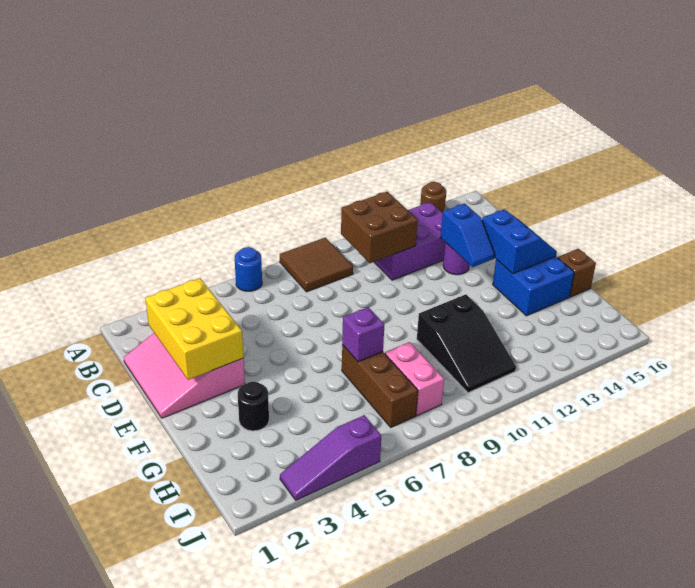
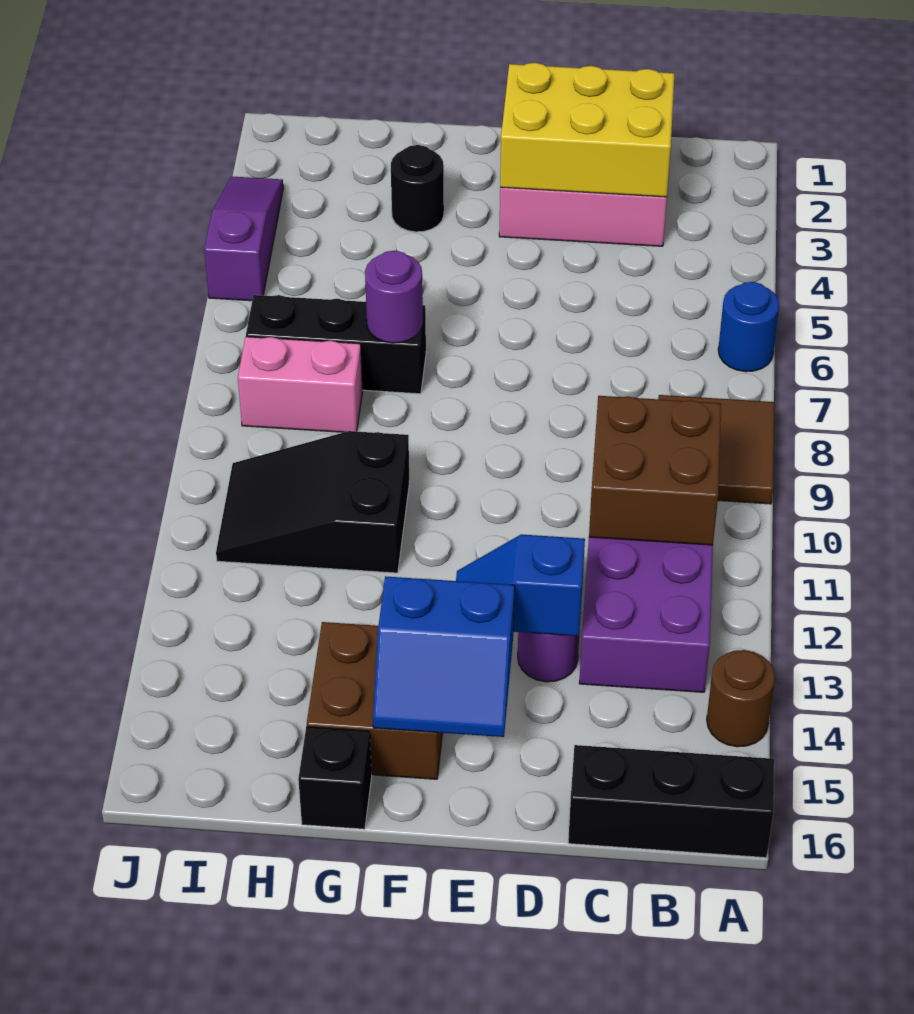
none -> black brick A16:C16 level 1
blue brick F14:G15 level 1 -> brown brick F14:G15 level 1
brown brick G7:I7 level 1 -> black brick G7:I7 level 1
purple brick G7 level 2 -> purple round brick G7 level 2
brown brick G16 level 1 -> black brick G16 level 1

